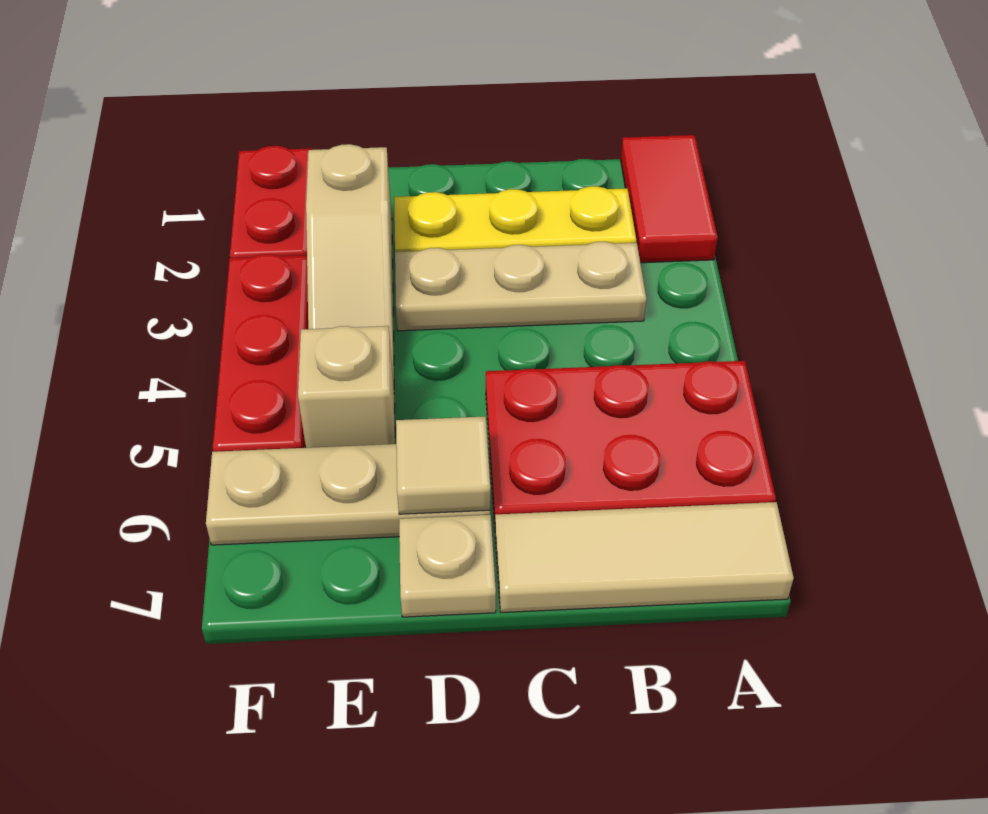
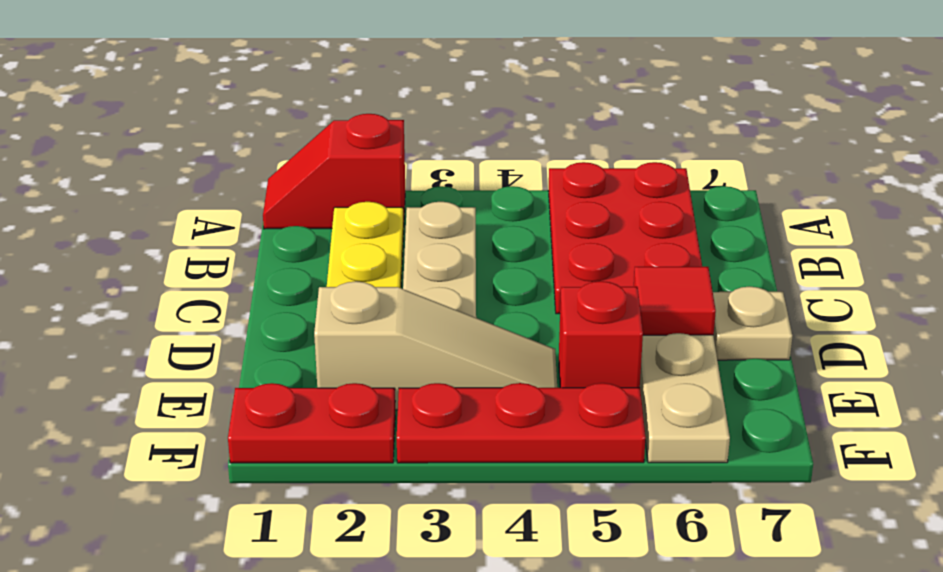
red tile A1:A2 level 1 -> red slope A1:A2 level 1 top 2
tan tile A7:C7 level 1 -> none
tan tile D6 level 2 -> red tile D6 level 2
tan brick E5 level 1 -> red brick E5 level 1

